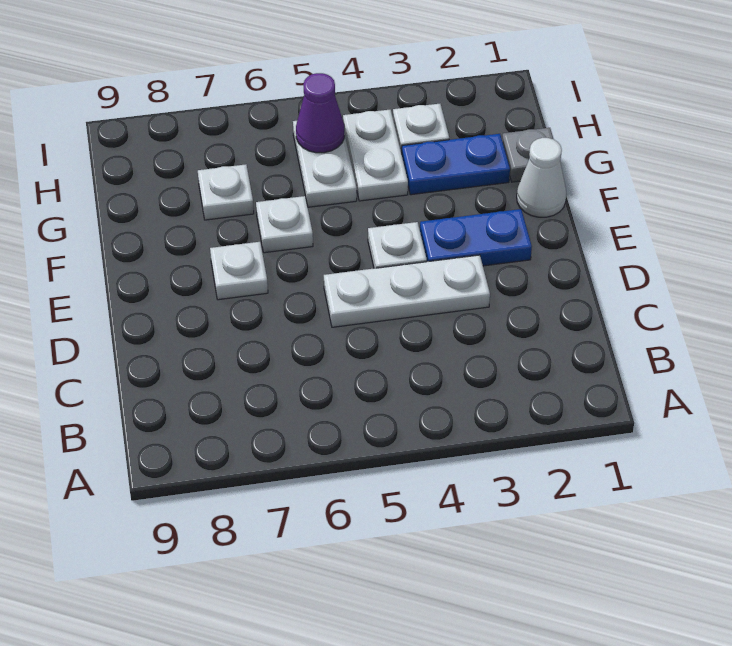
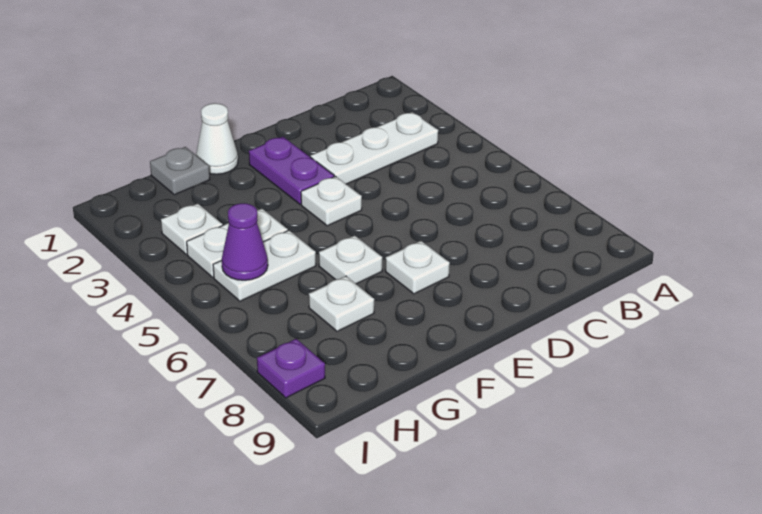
white plate D3:D5 level 1 -> white plate B3:D3 level 1
blue plate E2:E3 level 1 -> purple plate E2:E3 level 1
blue plate G2:G3 level 1 -> none
none -> purple plate I8 level 1

